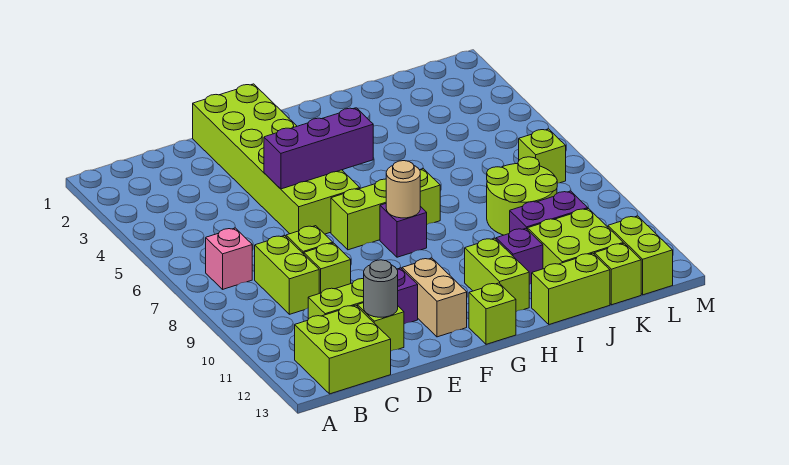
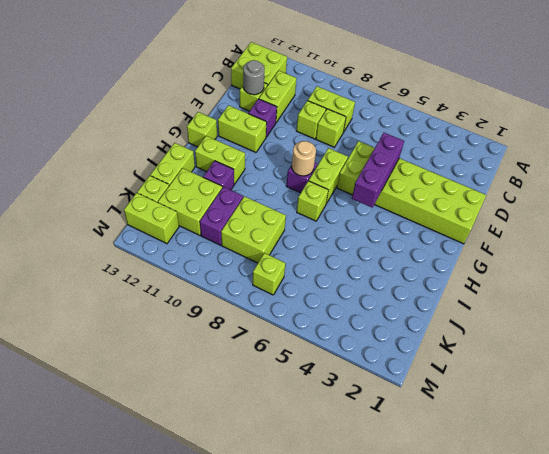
pink brick B7 level 1 -> none
tan brick F11:F12 level 1 -> lime brick F11:F12 level 1
lime round brick J8:K9 level 1 -> lime brick J8:K9 level 1

